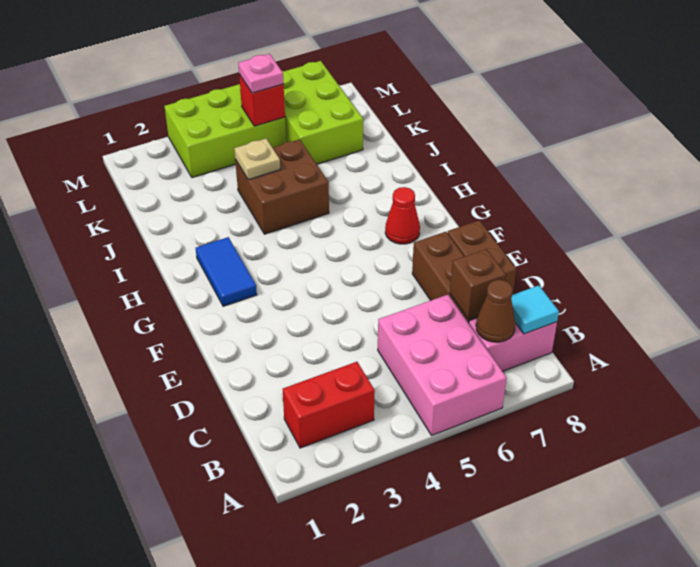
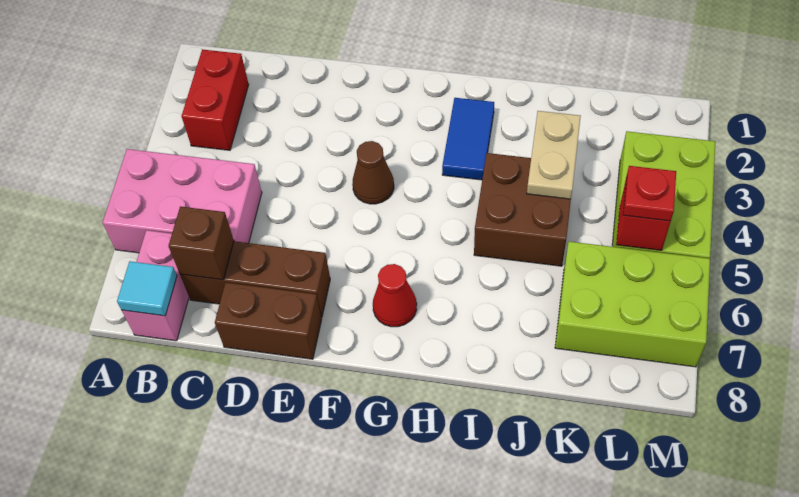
brown cone B7 level 2 -> brown cone F4 level 1
blue tile G2:H2 level 1 -> blue tile H2:H3 level 1
tan plate J4 level 2 -> tan plate J3:J4 level 2
pink plate L5 level 3 -> red plate L5 level 3

